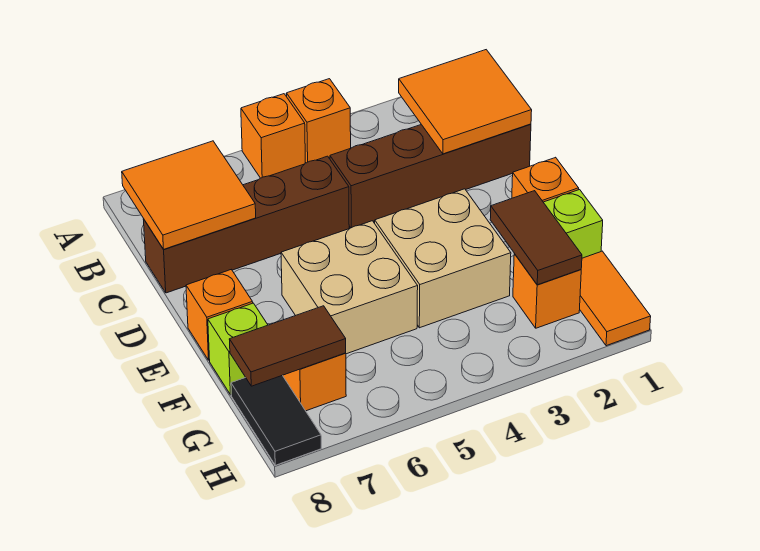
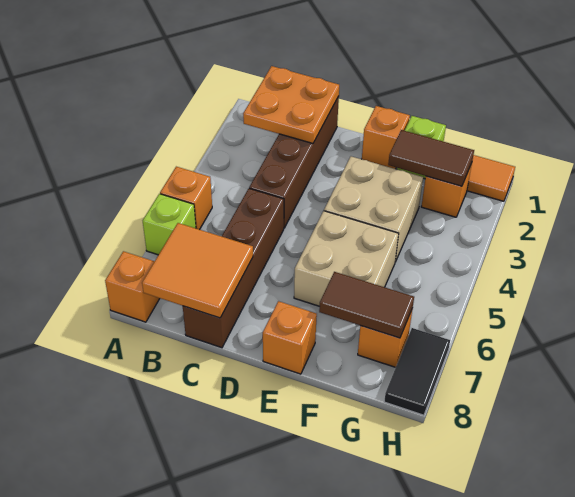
orange brick A4 level 1 -> orange brick A8 level 1
orange tile B1:C2 level 2 -> orange plate B1:C2 level 2
lime brick F8 level 1 -> lime brick A6 level 1
brown tile G7:G8 level 2 -> brown tile F7:G7 level 2
black tile G8:H8 level 1 -> black tile H7:H8 level 1

